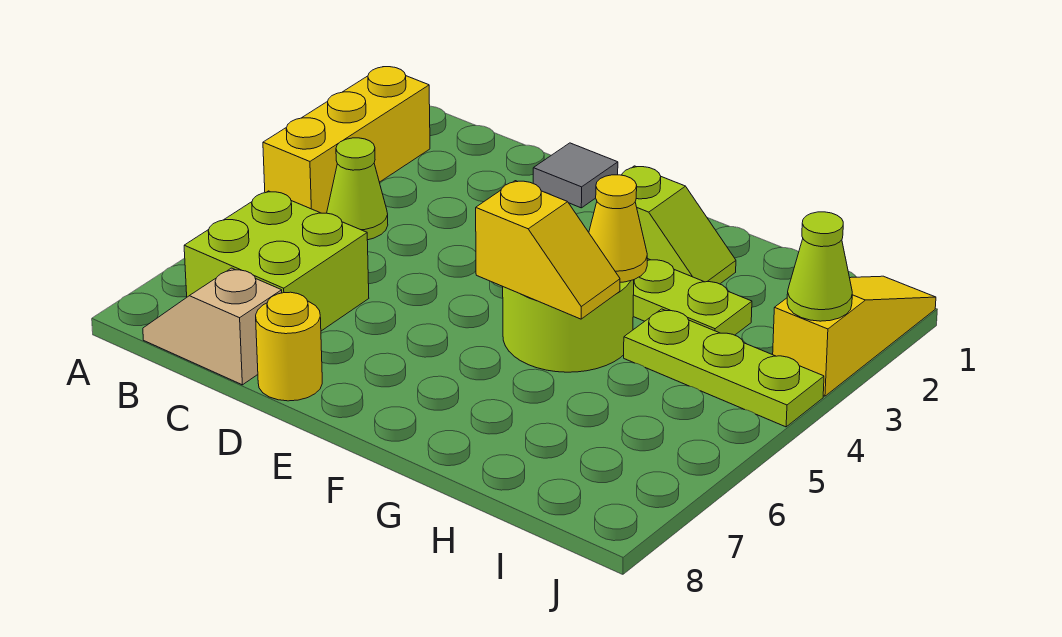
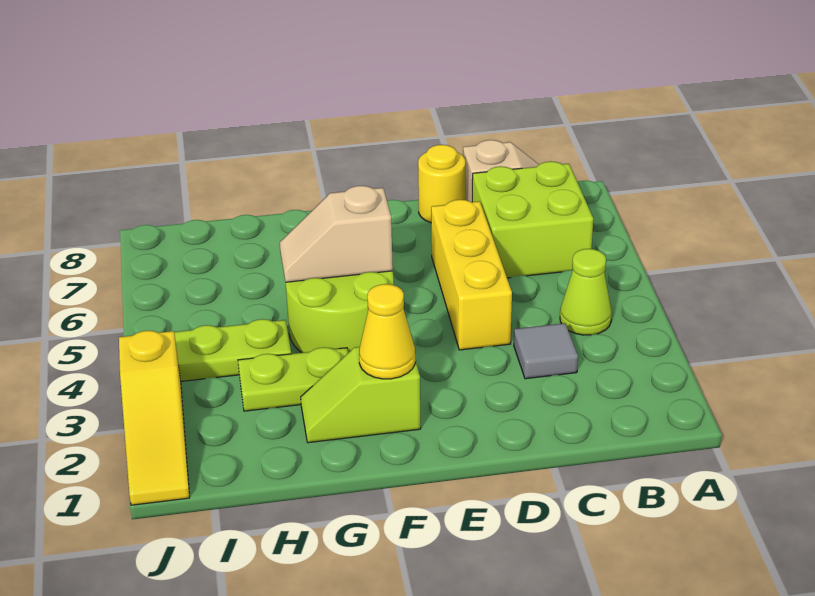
yellow brick A2:A4 level 1 -> yellow brick D4:D6 level 1
grey tile D1 level 1 -> grey tile C3 level 1
yellow slope F5:G5 level 2 top F -> tan slope F5:G5 level 2 top F
yellow cone G4 level 2 -> yellow cone F2 level 2
lime cone J3 level 2 -> none

